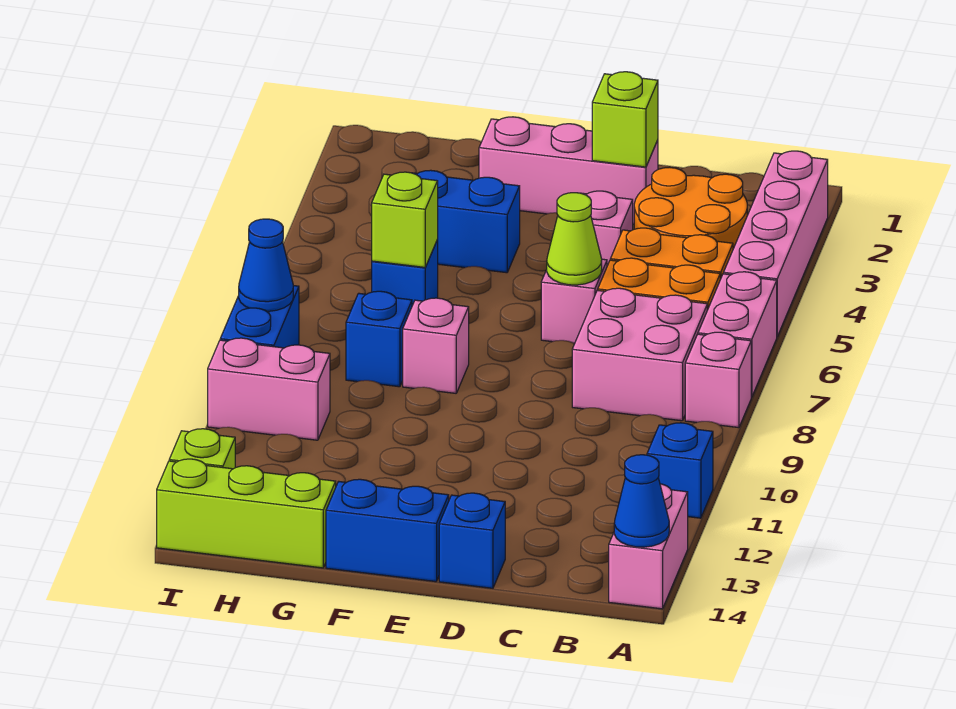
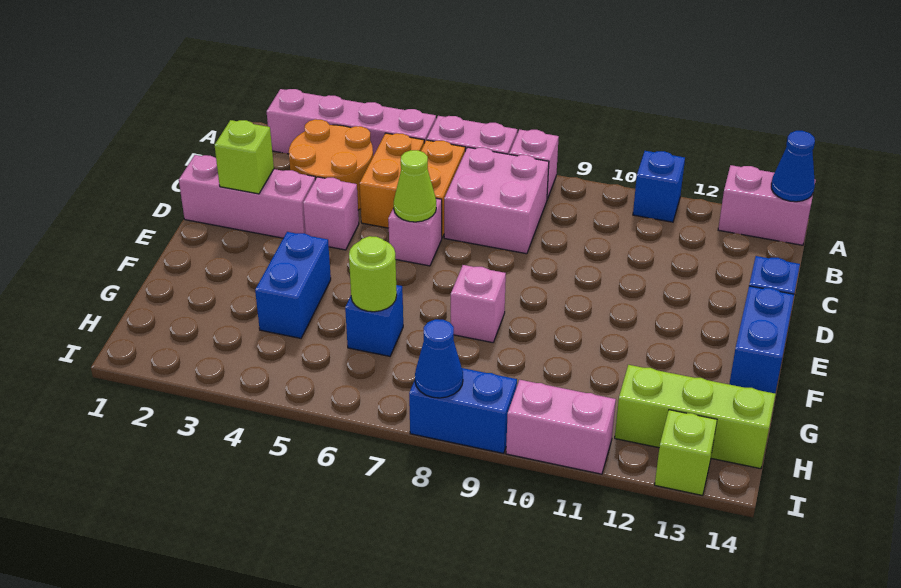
pink brick D2:F2 level 1 -> pink brick D1:D3 level 1
lime brick G6 level 2 -> lime round brick G6 level 2
blue brick G8 level 1 -> none
lime brick G14:I14 level 1 -> lime brick H12:H14 level 1
pink brick H10:I10 level 1 -> pink brick I10:I11 level 1

